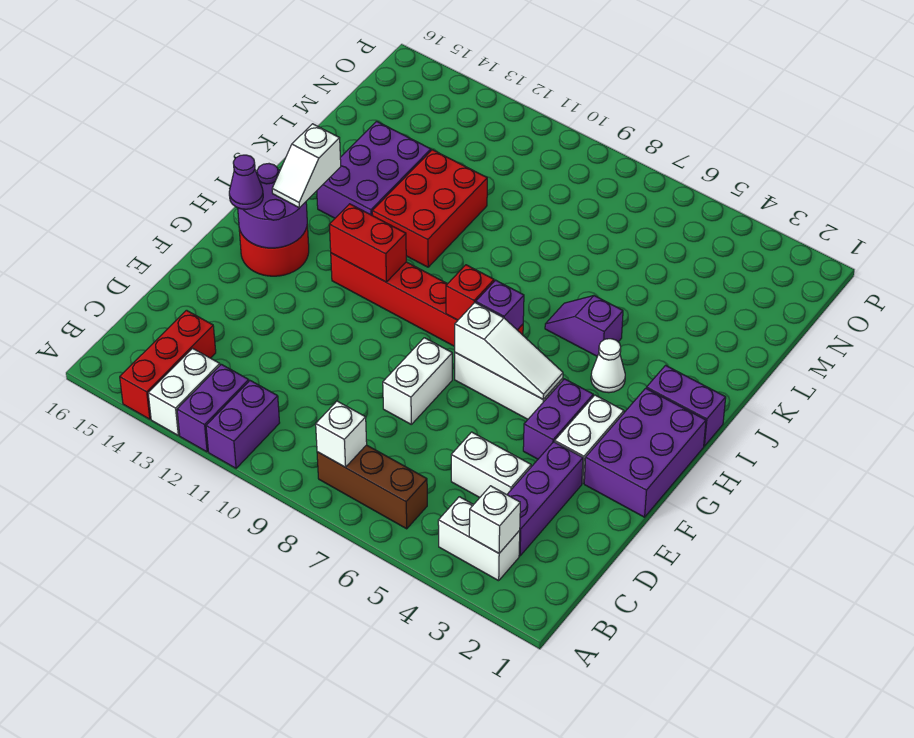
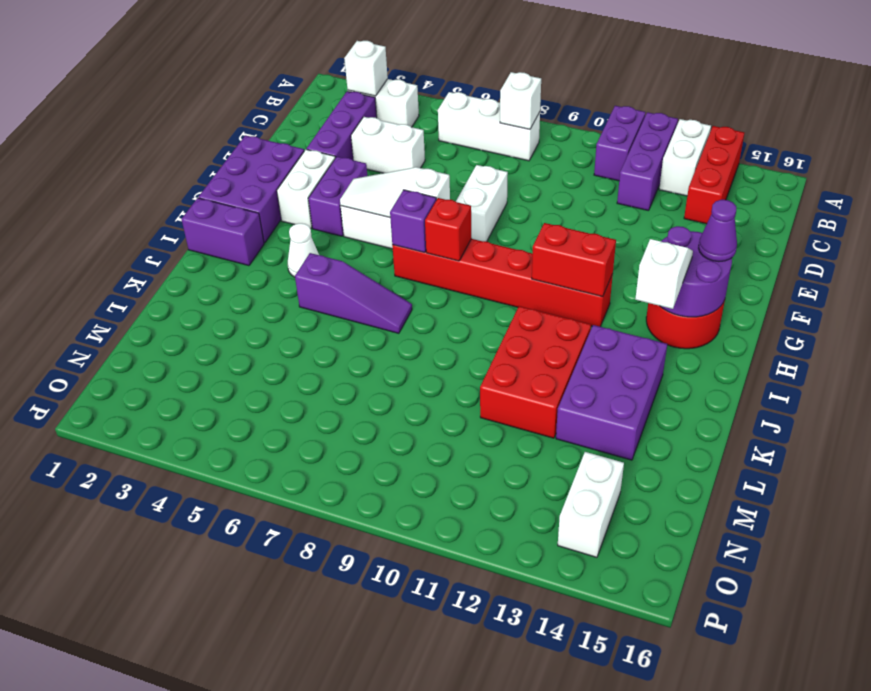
purple brick A12:B12 level 1 -> purple brick A12:C12 level 1
brown brick B6:B8 level 1 -> white brick B6:B8 level 1
purple slope J5:J6 level 1 top 5 -> purple slope J5:J7 level 1 top 5
none -> white brick N14:O14 level 1

